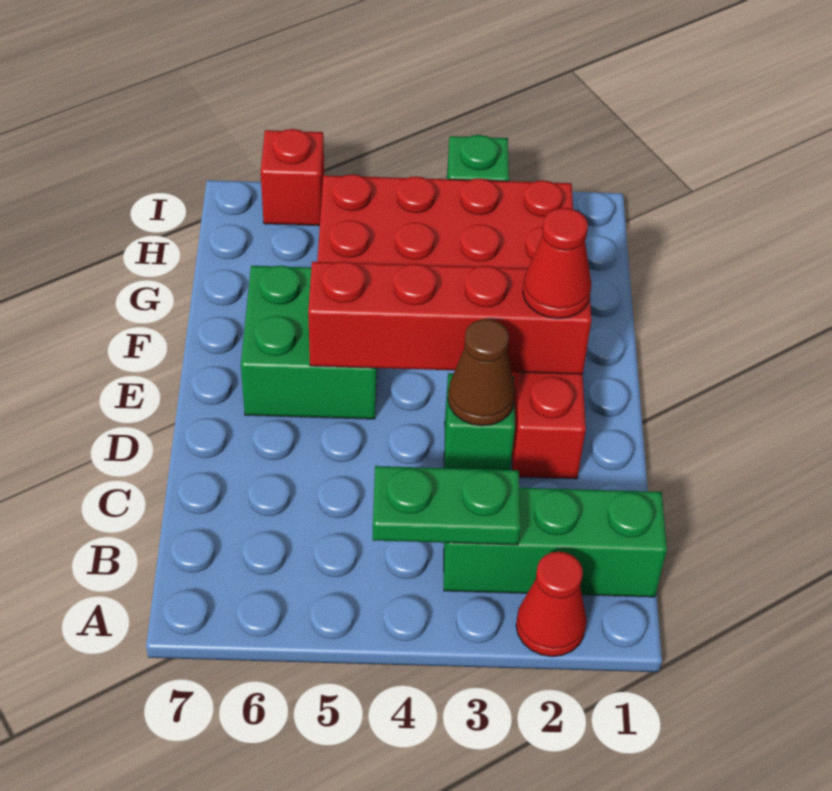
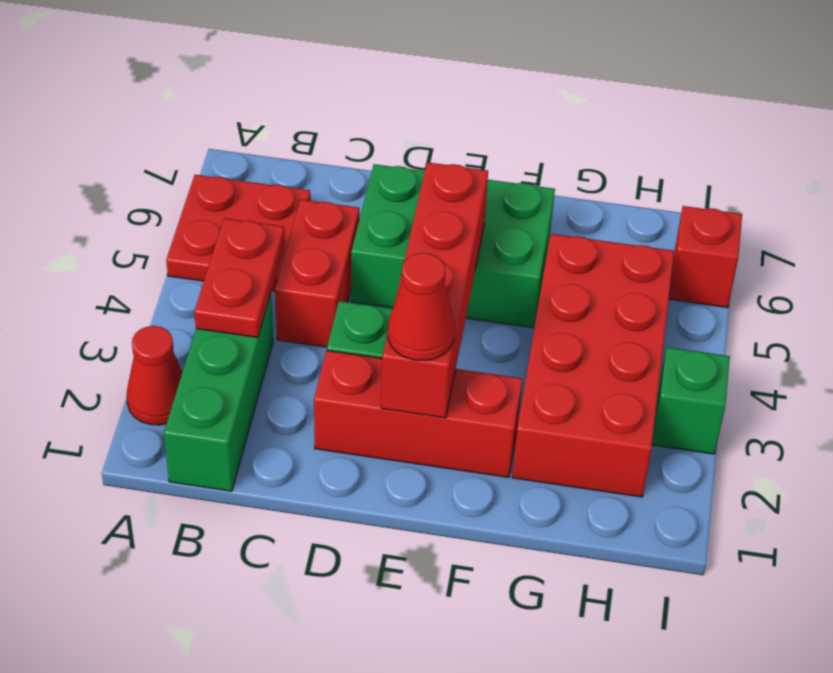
none -> red plate A5:B6 level 1
green plate B3:B4 level 2 -> red plate B3:B4 level 2
none -> red brick C4:C5 level 1
brown cone D3 level 2 -> none
green brick E5:F6 level 1 -> green brick D5:F6 level 1

